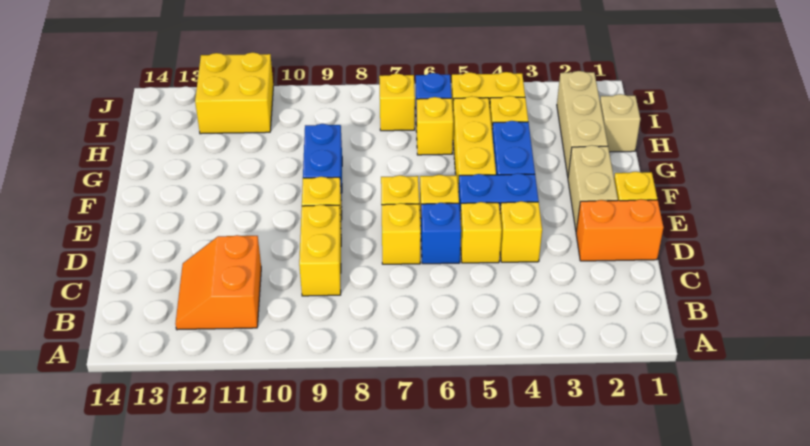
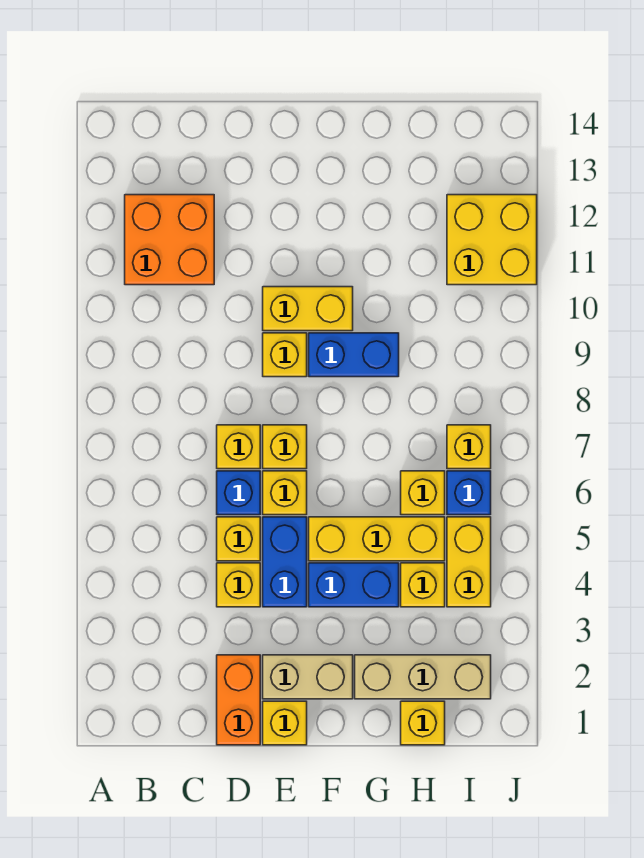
orange slope B11:C12 level 1 top 11 -> orange brick B11:C12 level 1
yellow brick C9:D9 level 1 -> yellow brick E10:F10 level 1
tan brick H1 level 1 -> yellow brick H1 level 1

